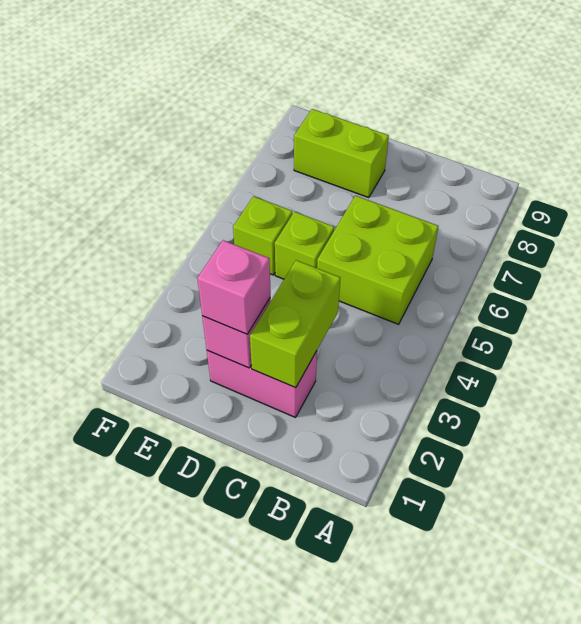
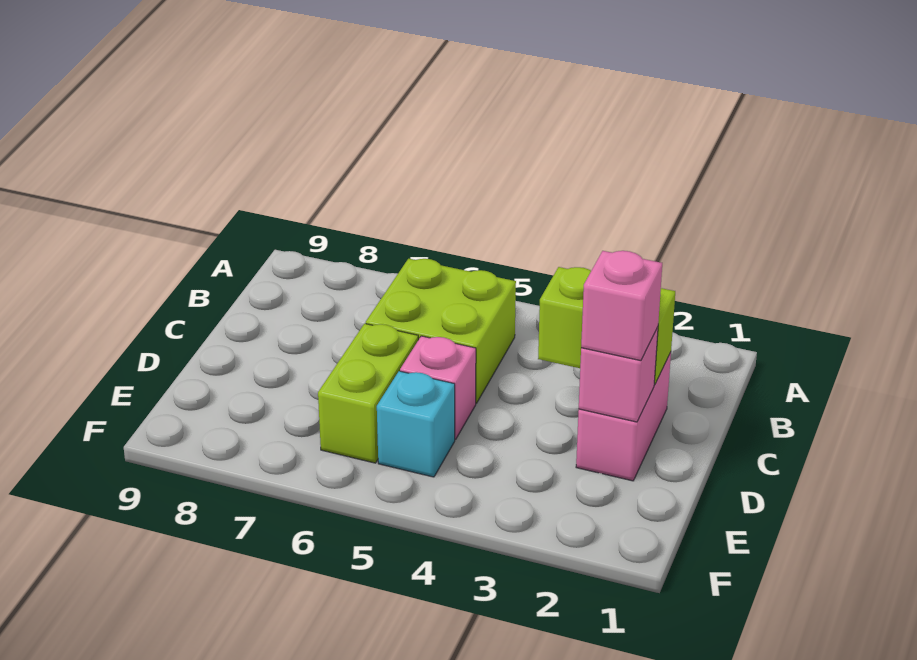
lime brick D5 level 1 -> pink brick D5 level 1
lime brick D8:E8 level 1 -> lime brick D6:E6 level 1
lime brick E5 level 1 -> cyan brick E5 level 1

